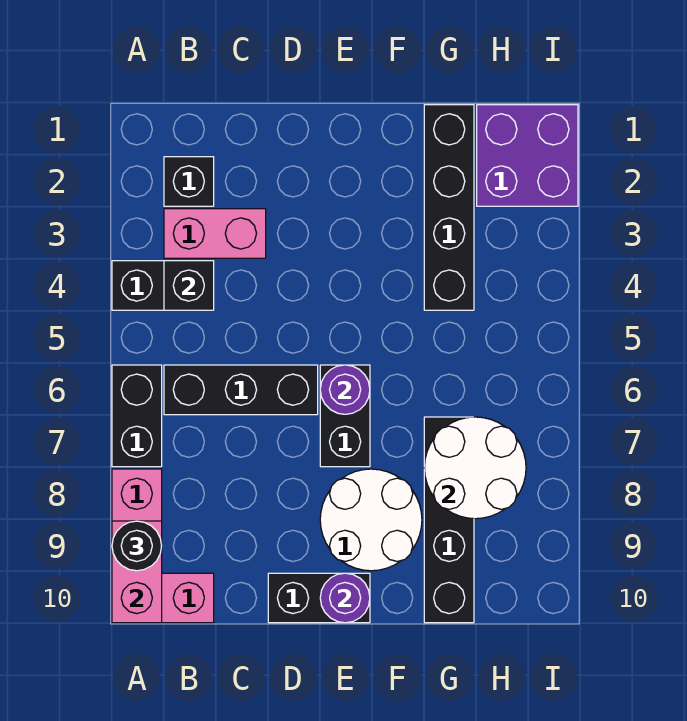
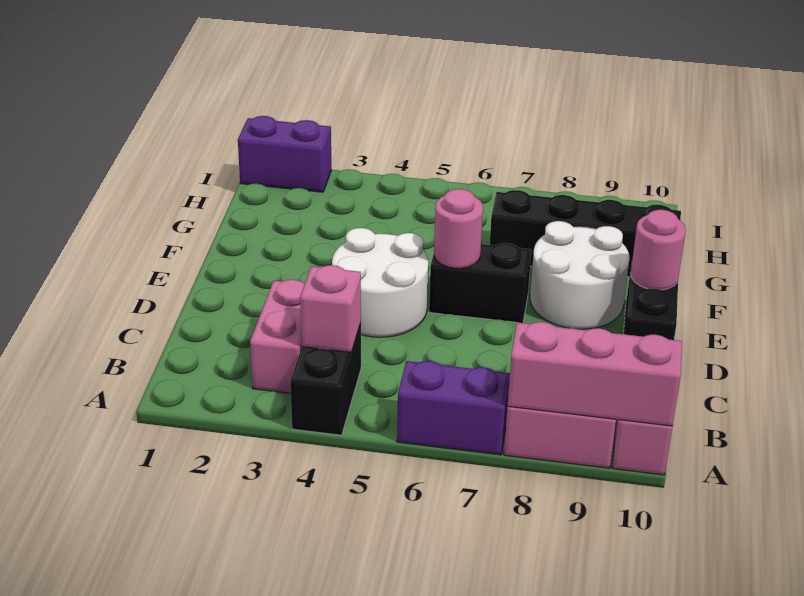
black brick A6:A7 level 1 -> purple brick A6:A7 level 1
pink brick A9:A10 level 2 -> pink brick A8:A10 level 2
black round brick A9 level 3 -> none
black brick B2 level 1 -> none
black brick B4 level 2 -> pink brick B4 level 2
black brick B6:D6 level 1 -> none
purple round brick E6 level 2 -> pink round brick E6 level 2
purple round brick E10 level 2 -> pink round brick E10 level 2
black brick G1:G4 level 1 -> none
white round brick G7:H8 level 2 -> white round brick D4:E5 level 1
purple brick H1:I2 level 1 -> purple brick I1:I2 level 1

